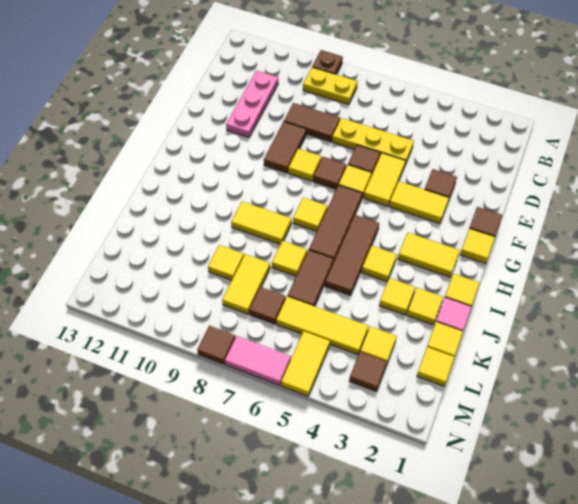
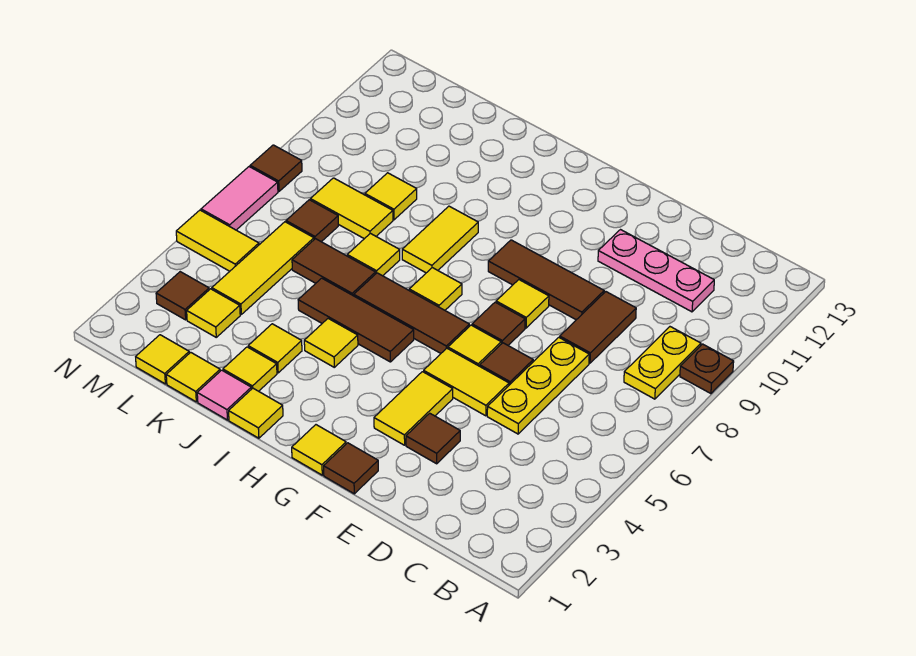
brown tile E9:F9 level 1 -> brown tile E9:G9 level 1
yellow tile H2:H3 level 1 -> none

